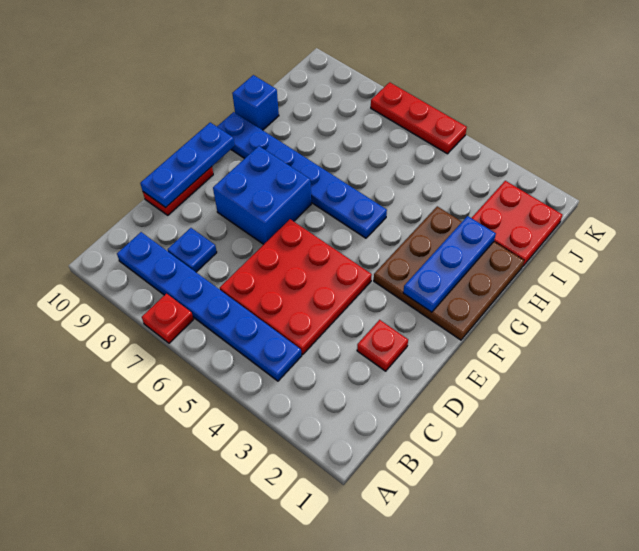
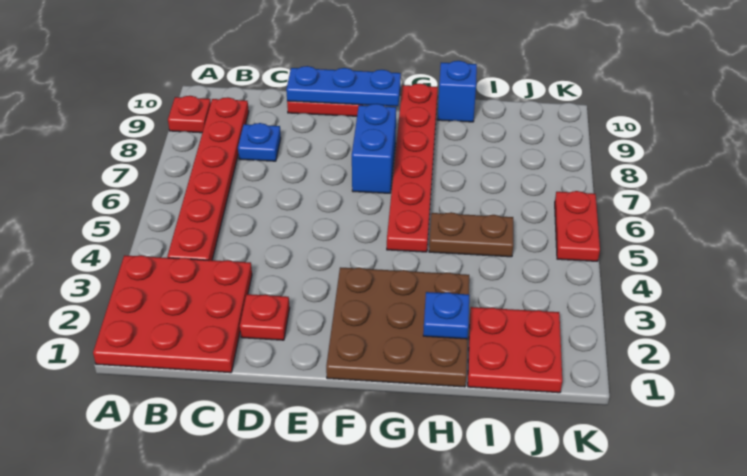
red plate A7 level 1 -> red plate A9 level 1
blue plate B4:B9 level 1 -> red plate B4:B9 level 1
red plate C4:E6 level 1 -> red plate A1:C3 level 1
blue brick E7:F8 level 1 -> blue brick F7:F8 level 1
blue plate F2:H2 level 2 -> blue plate H2 level 2
blue plate G5:G10 level 1 -> red plate G5:G10 level 1
none -> brown plate H5:I5 level 1
red plate K5:K7 level 1 -> red plate K5:K6 level 1

